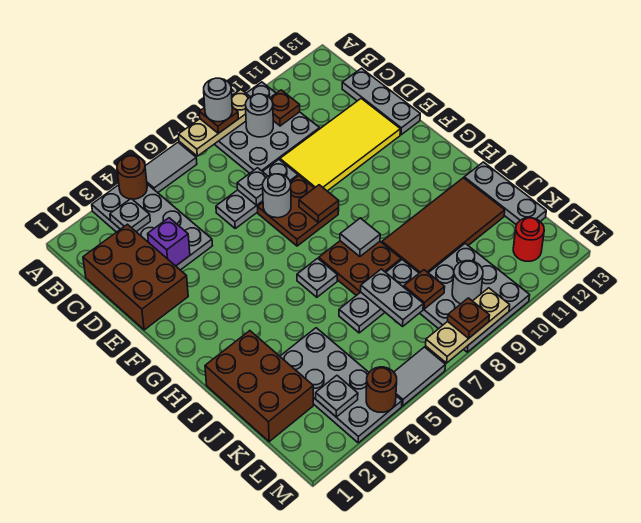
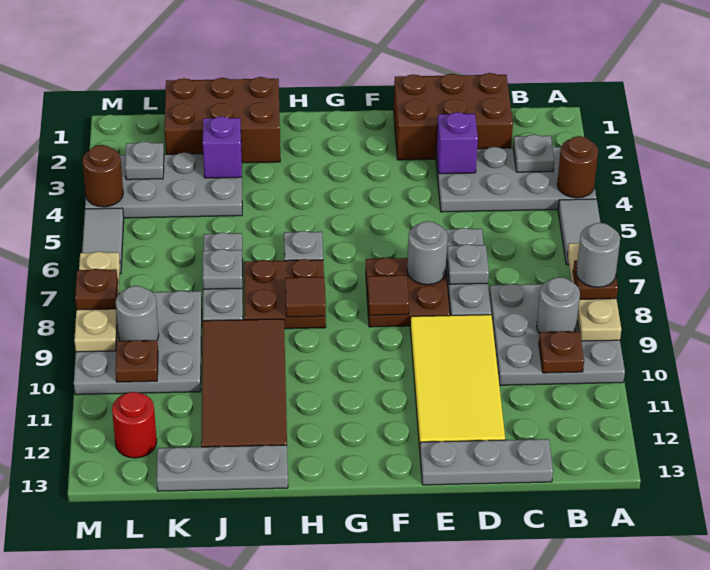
grey tile H8 level 2 -> brown tile H8 level 2
none -> purple brick J3 level 2
grey plate J7:K7 level 2 -> grey plate J7 level 2
brown plate K8 level 2 -> brown plate L10 level 2

